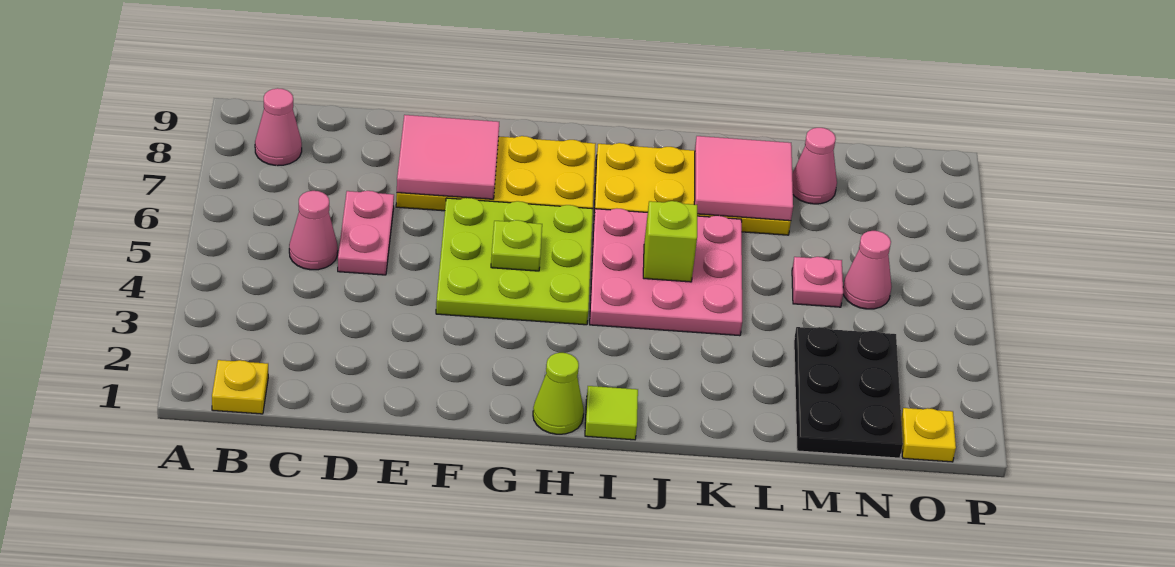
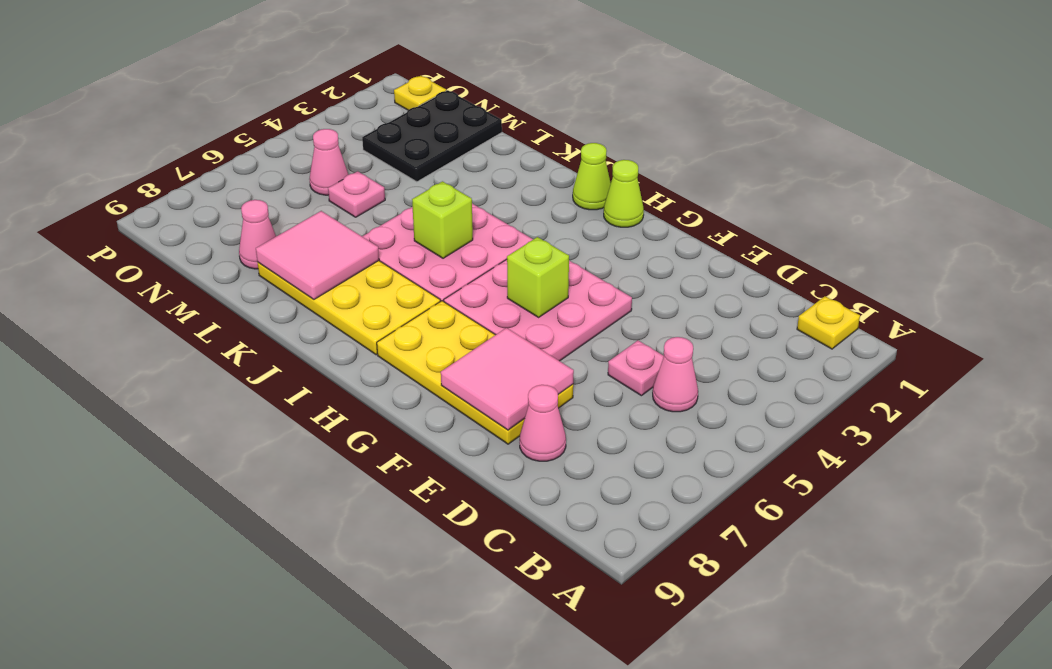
pink cone B8 level 1 -> pink cone D8 level 1
pink plate D5:D6 level 1 -> pink plate D5 level 1
lime plate F4:H6 level 1 -> pink plate F4:H6 level 1
lime plate G5 level 2 -> lime brick G5 level 2
lime tile I1 level 1 -> lime cone I1 level 1

